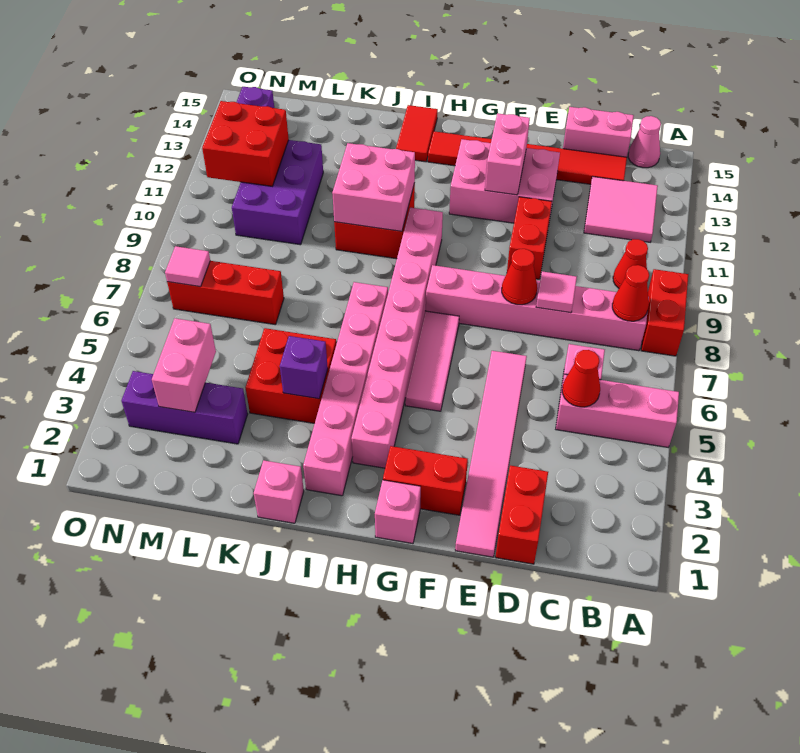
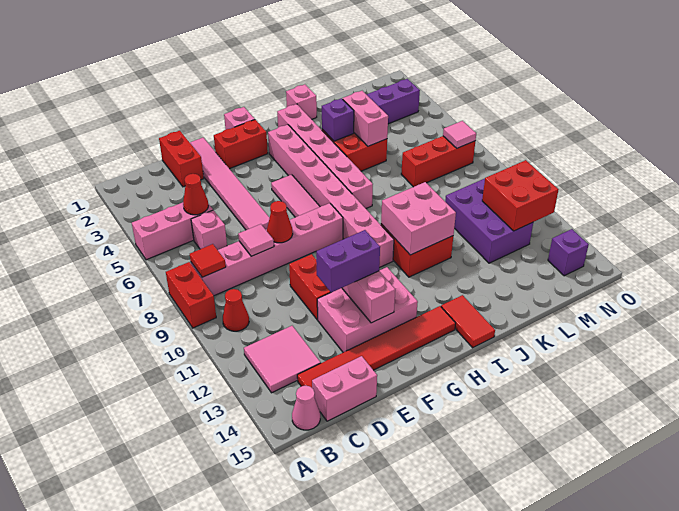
red cone B8 level 2 -> red tile B8 level 2
none -> purple brick E12:F12 level 3
pink brick M3:M4 level 2 -> pink brick K4:K5 level 2

